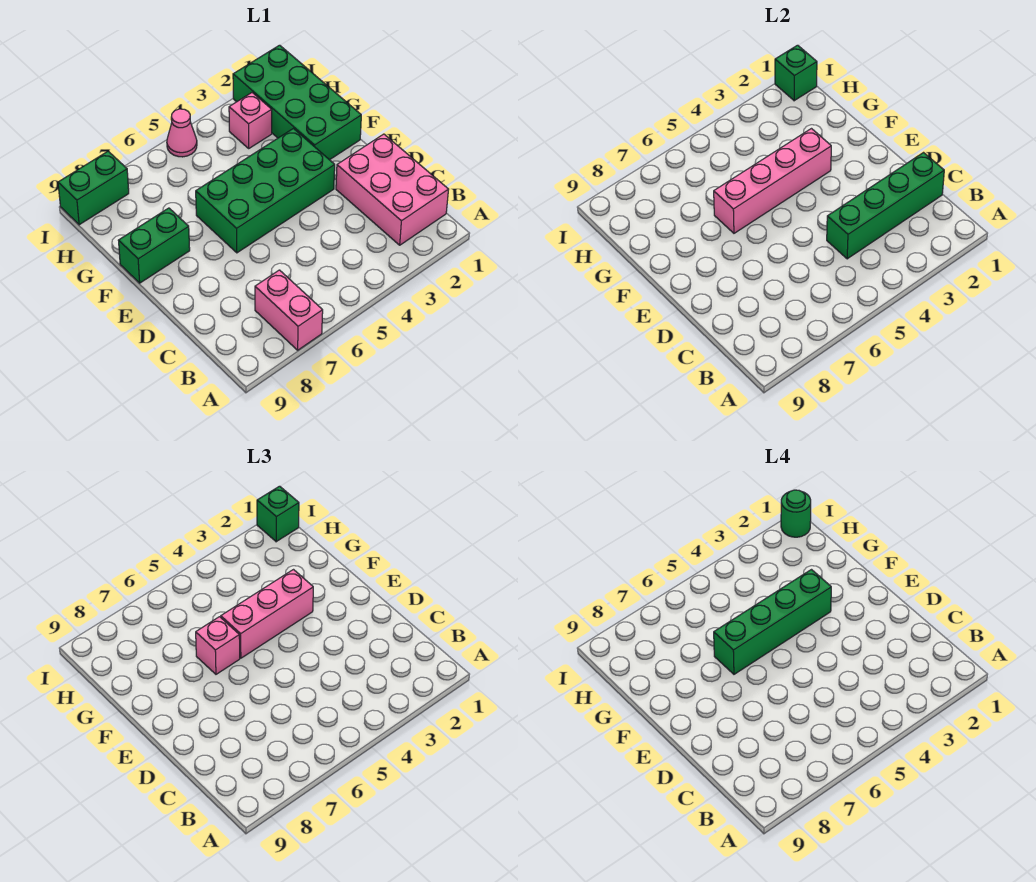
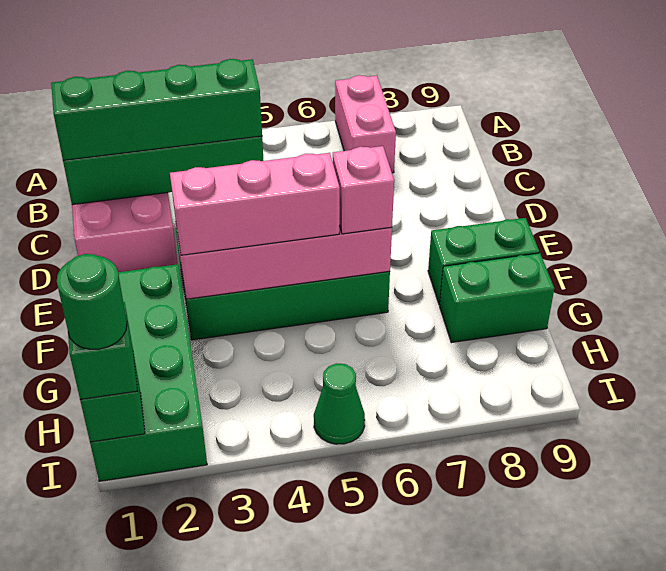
green brick F3:F6 level 4 -> green brick C1:C4 level 3
pink brick H3 level 1 -> none
pink cone I5 level 1 -> green cone I5 level 1
green brick I8:I9 level 1 -> green brick G8:G9 level 1

